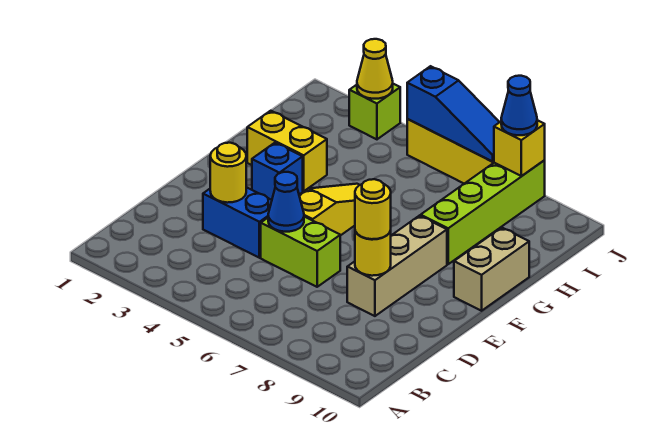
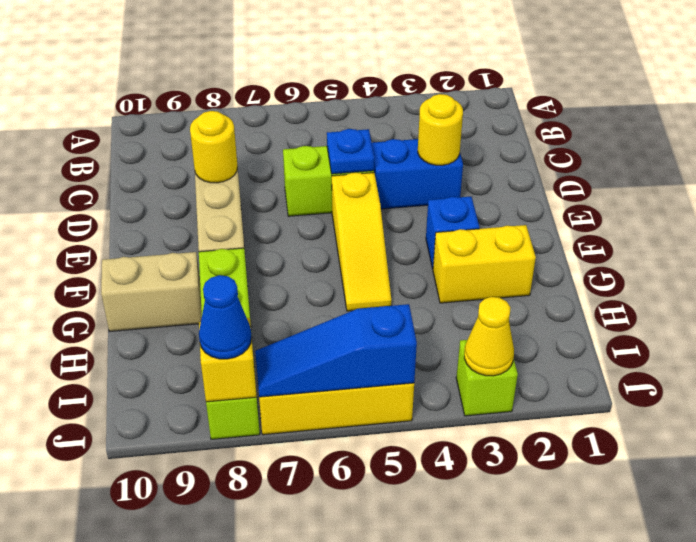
blue cone D5 level 2 -> blue plate D5 level 2
yellow round brick D8 level 3 -> none
tan brick F10:G10 level 1 -> tan brick G9:G10 level 1

